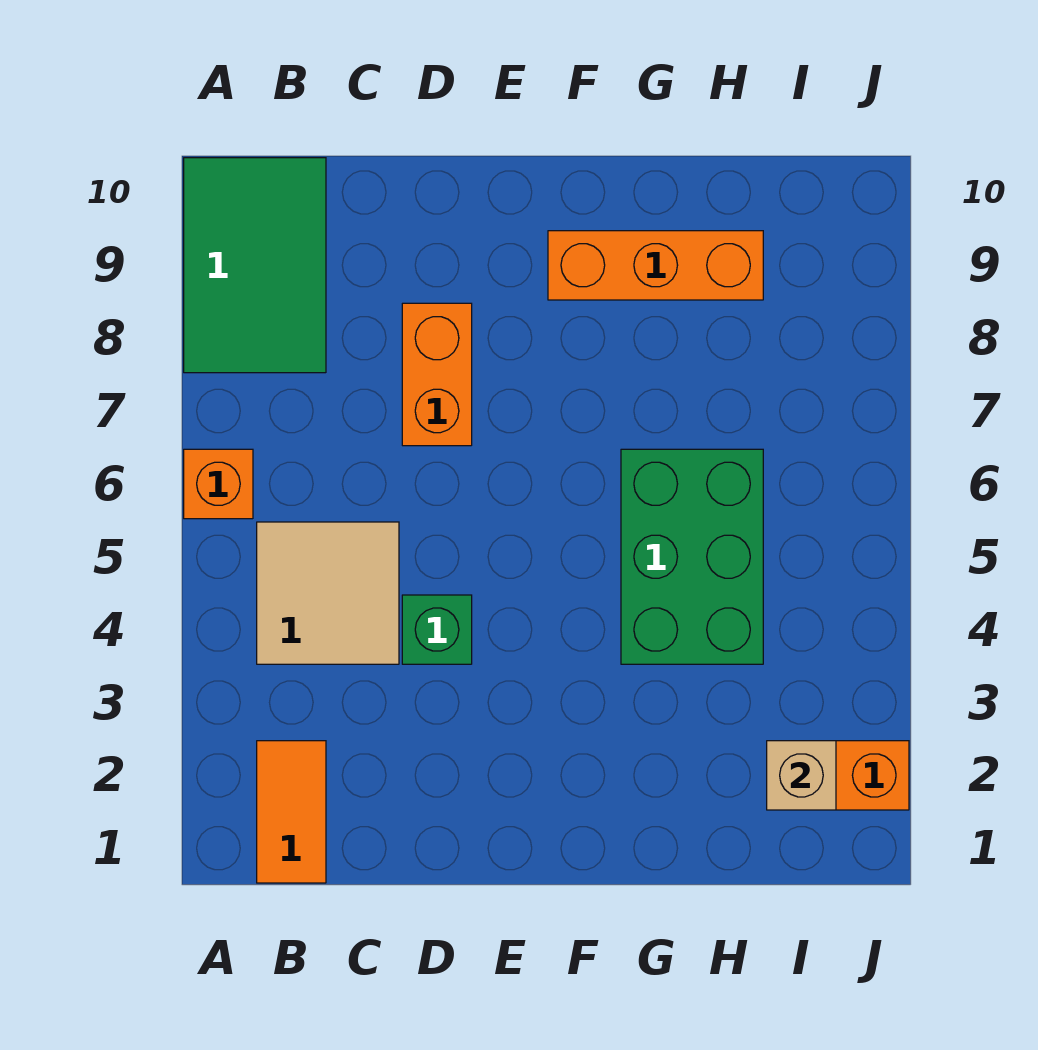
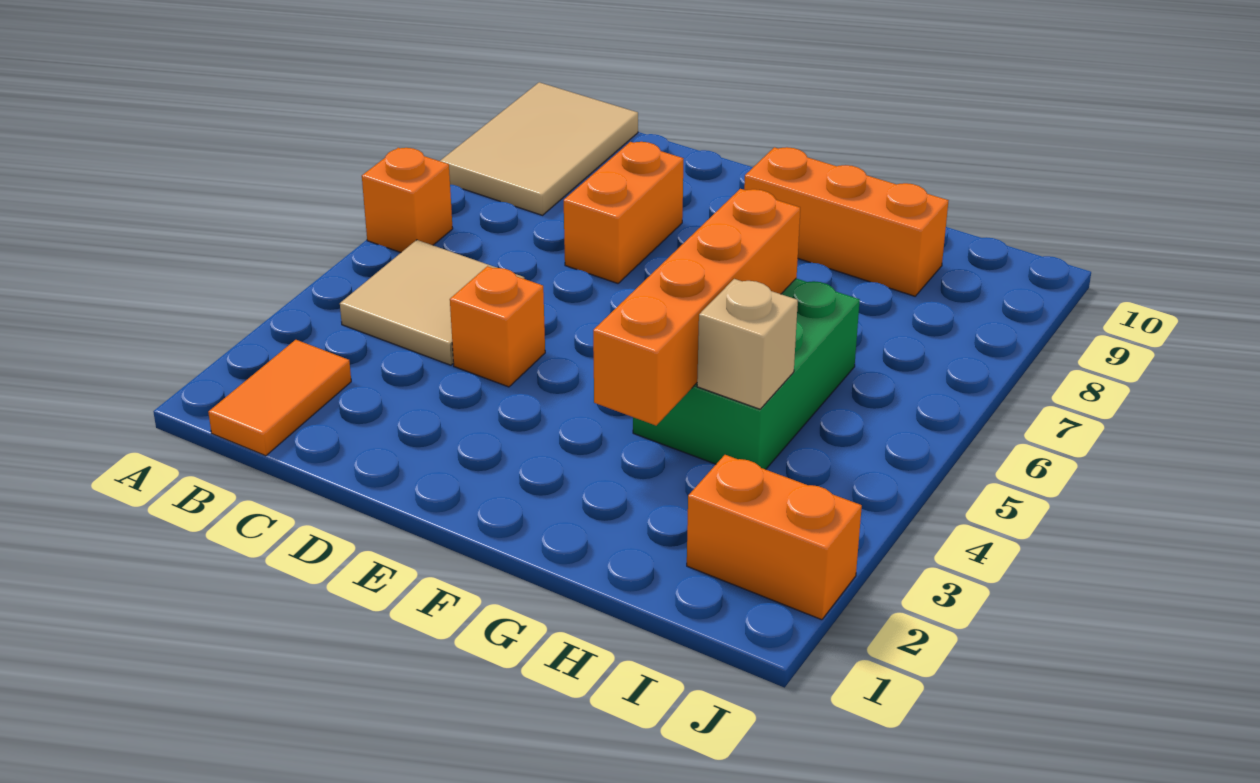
green tile A8:B10 level 1 -> tan tile A8:B10 level 1
green brick D4 level 1 -> orange brick D4 level 1
none -> orange brick G3:G6 level 2
tan brick I2 level 2 -> tan brick H4 level 2

